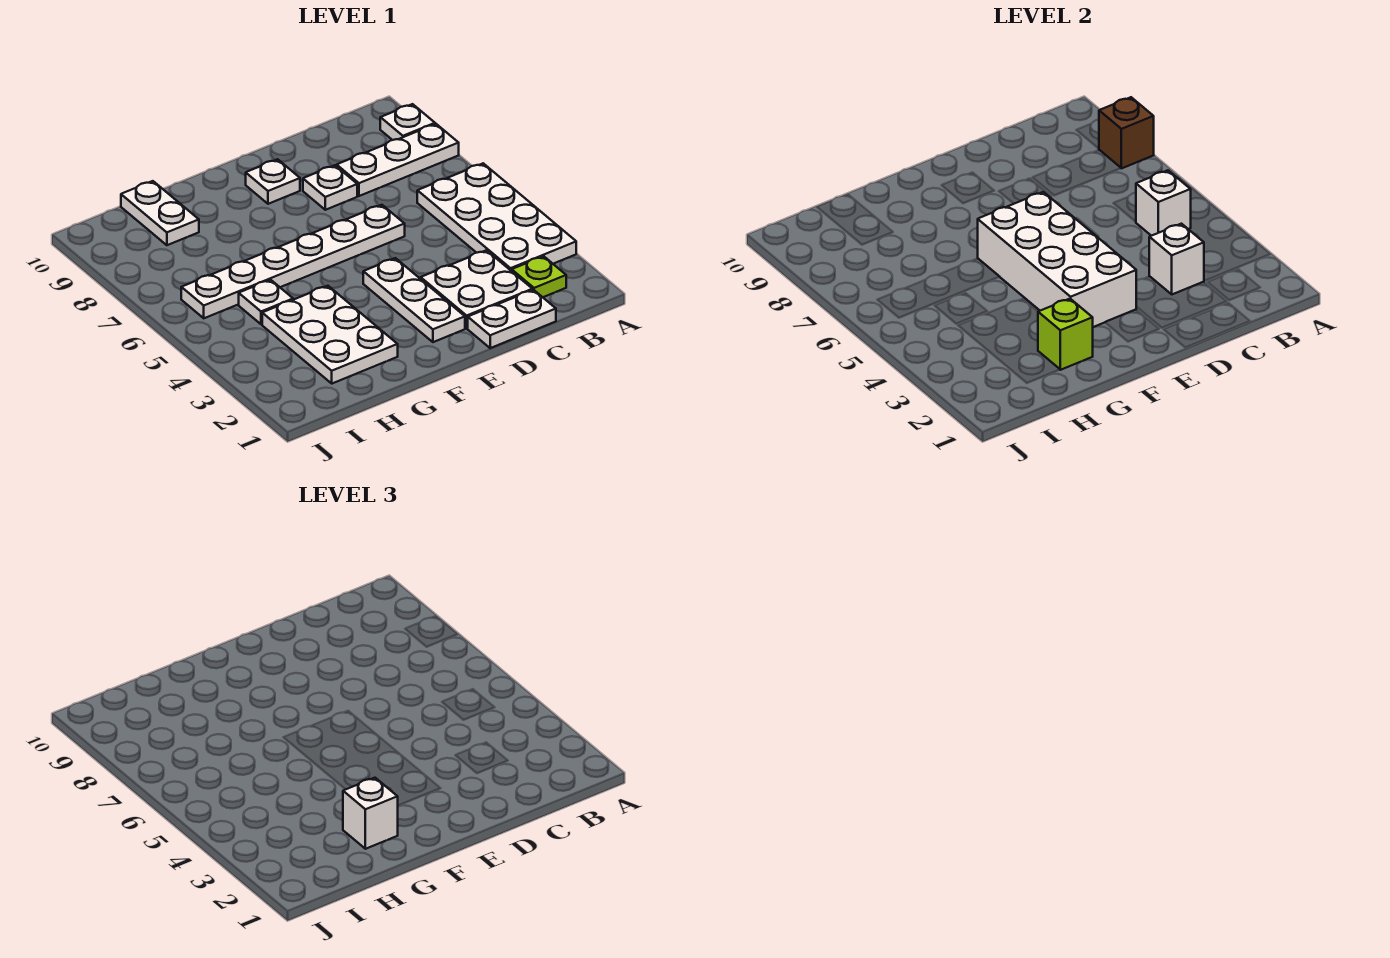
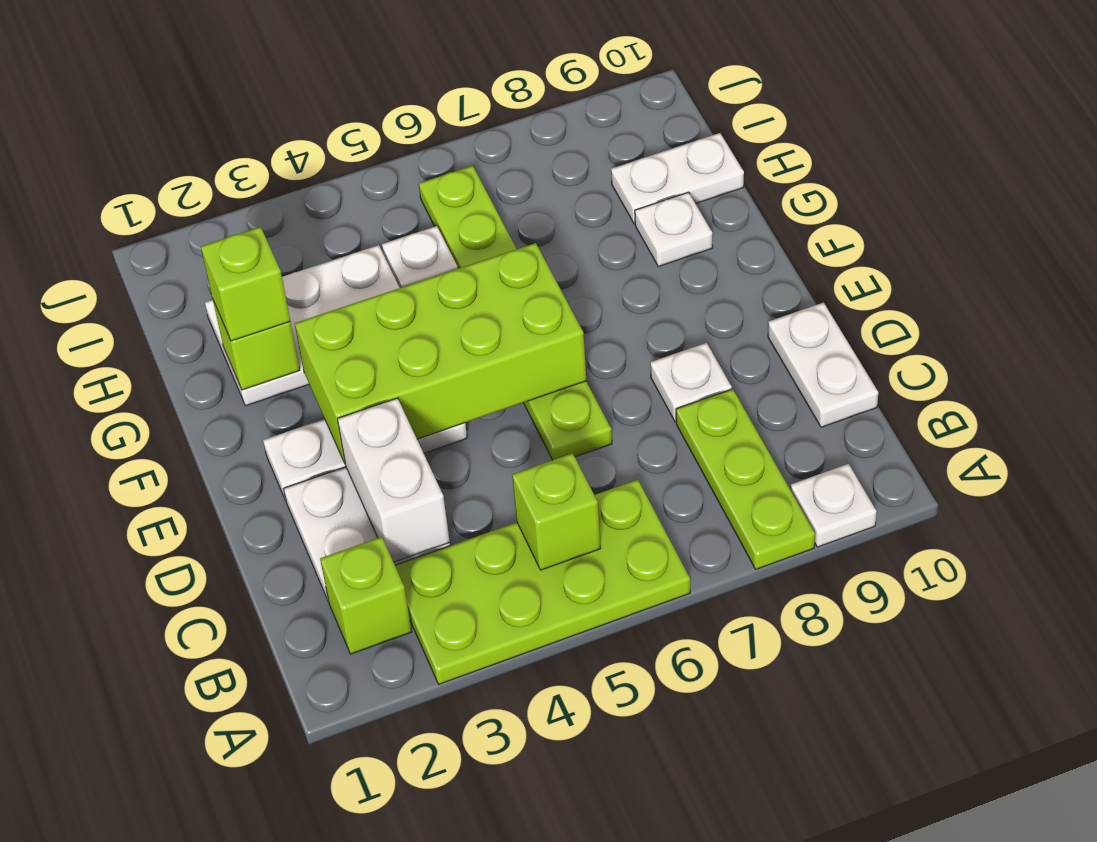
white plate A3:B6 level 1 -> lime plate A3:B6 level 1
white plate A8:C8 level 1 -> lime plate A8:C8 level 1
brown brick A8 level 2 -> none
lime plate B2 level 1 -> lime brick B2 level 1
white brick B5 level 2 -> lime brick B5 level 2
white plate C1:D1 level 1 -> white plate C10:D10 level 1
white brick C3 level 2 -> white brick C3:D3 level 2
white plate D6:I6 level 1 -> lime plate D6:I6 level 1
white brick E3:F6 level 2 -> lime brick E3:F6 level 2
white plate E9 level 1 -> white plate G9 level 1
white brick G2 level 3 -> lime brick G2 level 3

